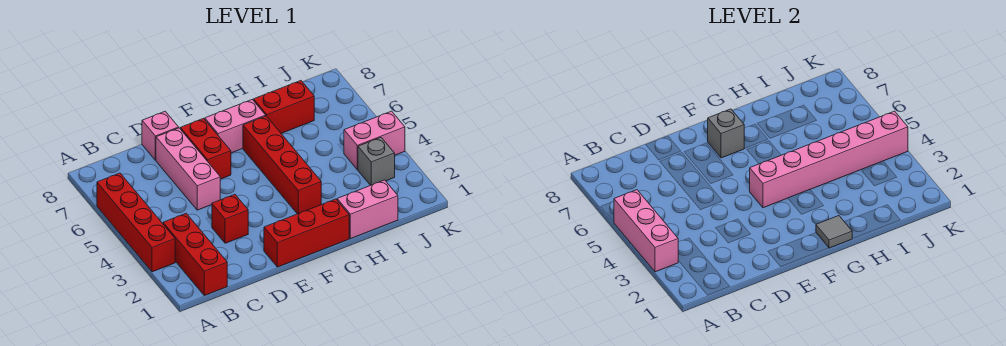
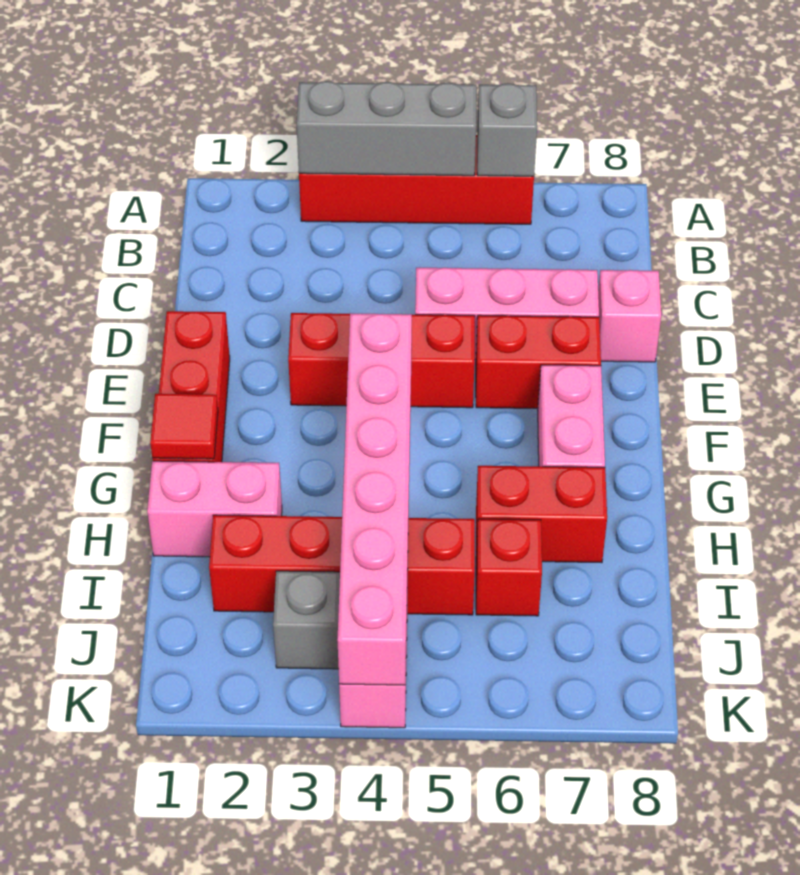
pink brick A3:A5 level 2 -> grey brick A3:A5 level 2
red brick B1:B3 level 1 -> red brick E3:E5 level 1
red brick D3 level 1 -> red brick I6 level 1
grey brick F7 level 2 -> grey brick A6 level 2
grey tile G1 level 2 -> red tile G1 level 2
red brick G3:G6 level 1 -> red brick I2:I5 level 1
pink brick H1:I1 level 1 -> pink brick H1:H2 level 1
red brick H7:I7 level 1 -> red brick H6:H7 level 1

